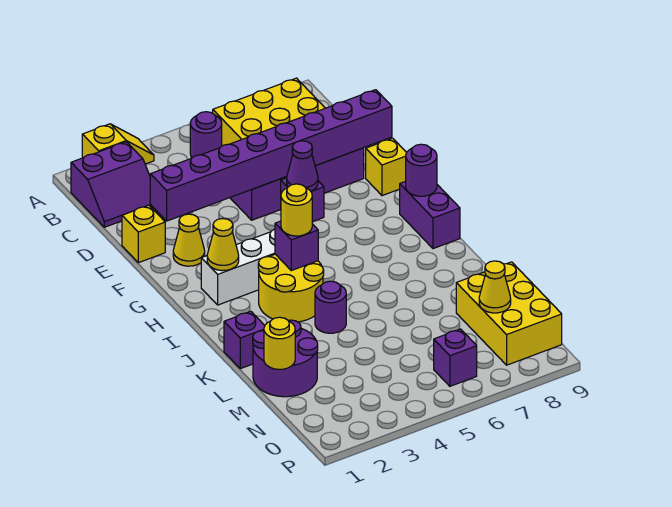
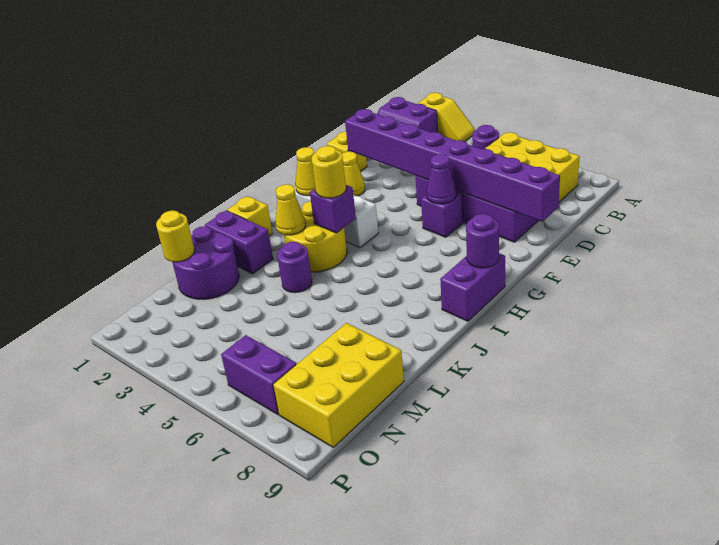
yellow brick F9 level 1 -> yellow brick J1 level 1
purple brick K1 level 1 -> purple brick K1:K2 level 1
yellow cone N8 level 2 -> yellow cone J3 level 2
purple brick O6 level 1 -> purple brick O6:O7 level 1

